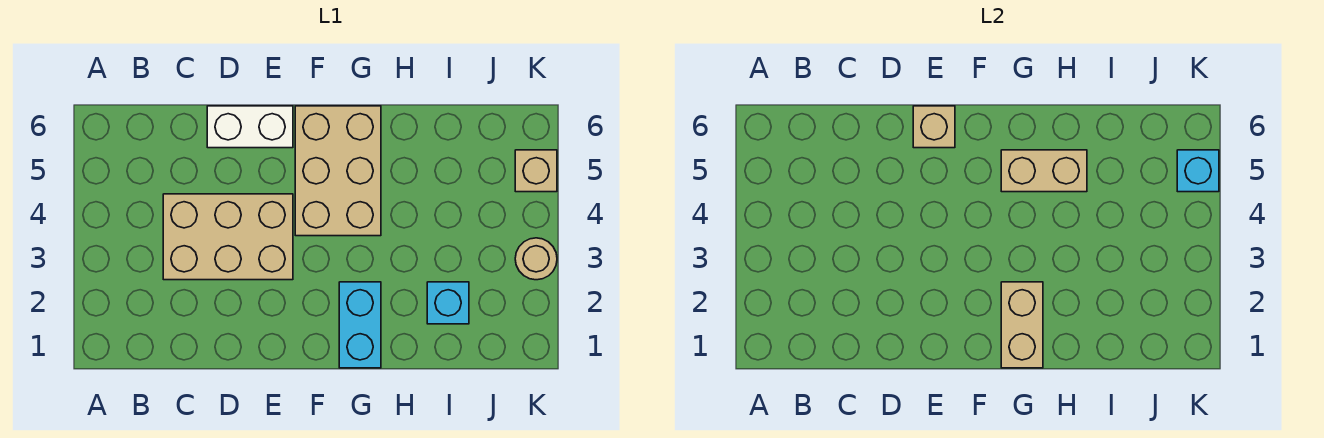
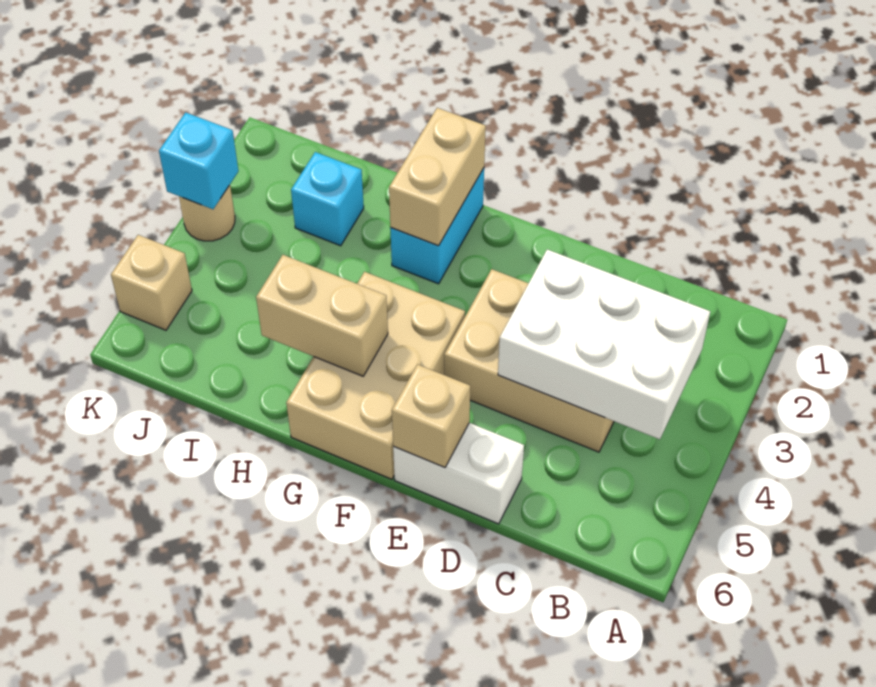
none -> white brick B3:D4 level 2
cyan brick K5 level 2 -> cyan brick K3 level 2

